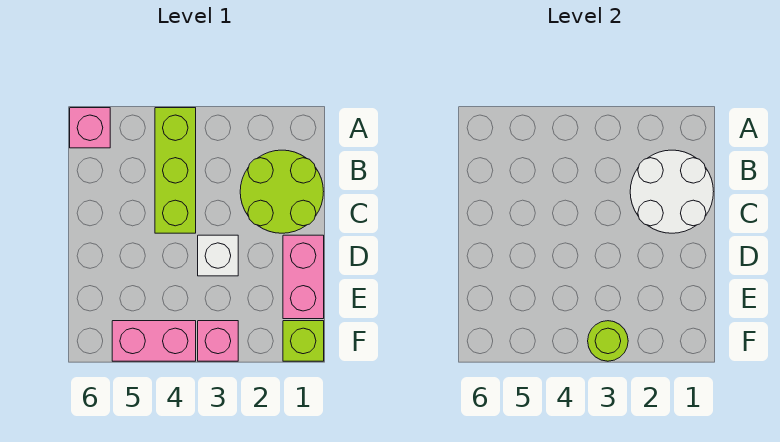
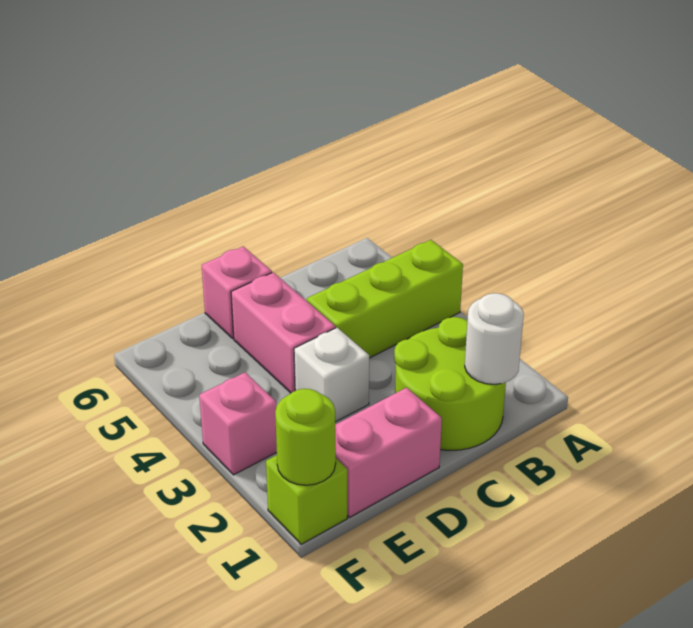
pink brick A6 level 1 -> pink brick D6 level 1
white round brick B1:C2 level 2 -> white round brick B1 level 2
lime round brick F3 level 2 -> lime round brick F1 level 2
pink brick F4:F5 level 1 -> pink brick D4:D5 level 1

